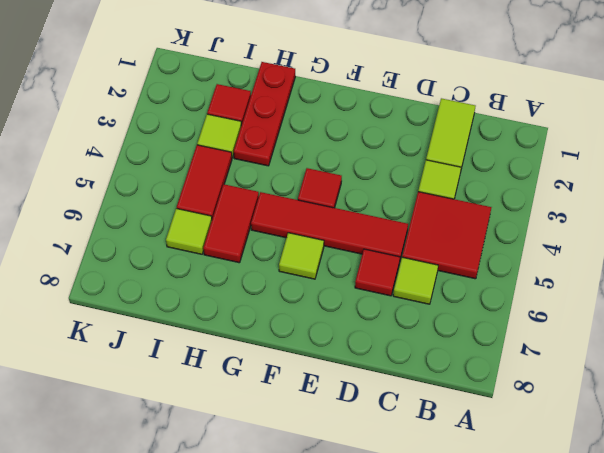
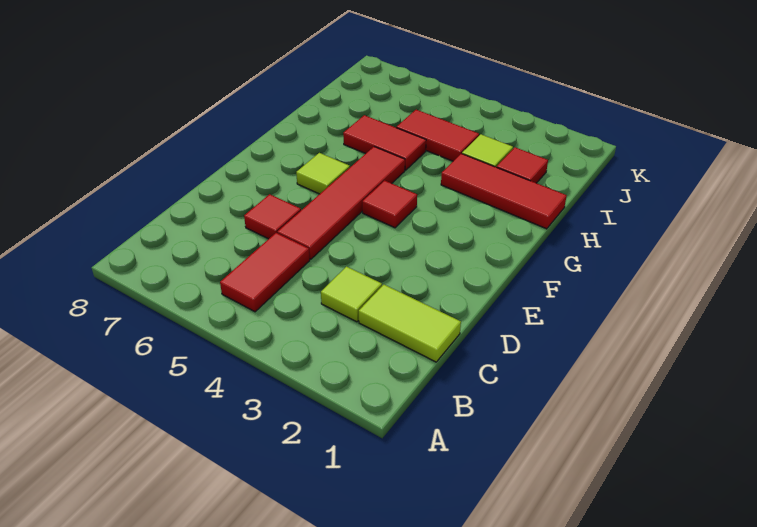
red tile B4:C5 level 1 -> red tile B5:C5 level 1
lime tile C6 level 1 -> none
red plate H1:H3 level 1 -> red tile H1:H3 level 1
lime tile I6 level 1 -> none

